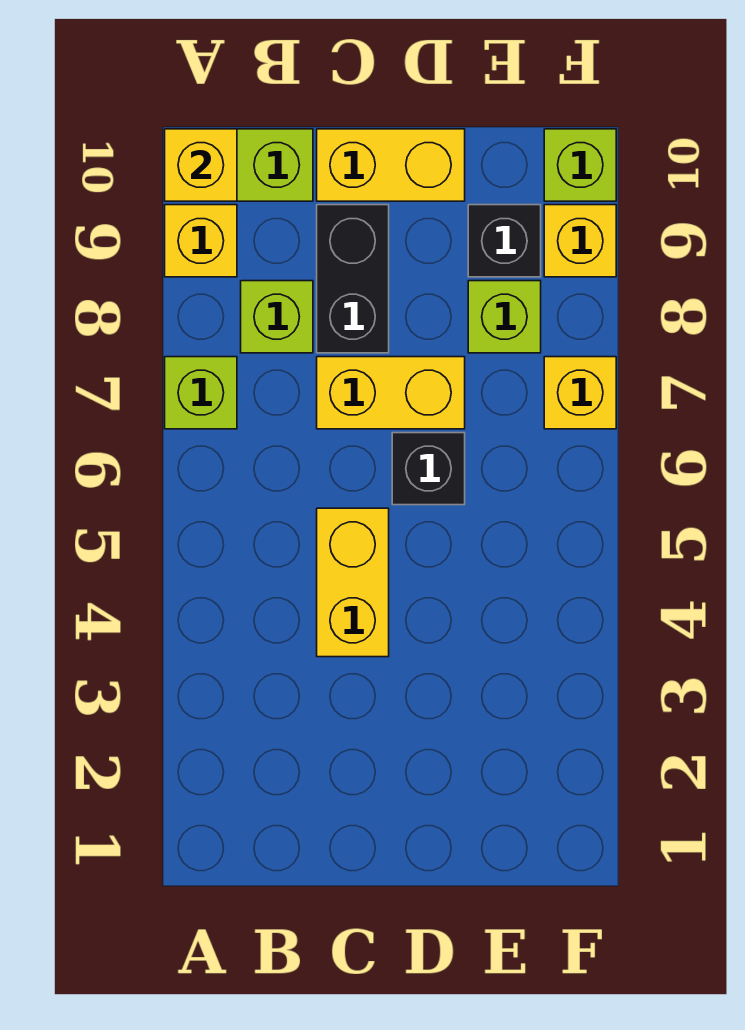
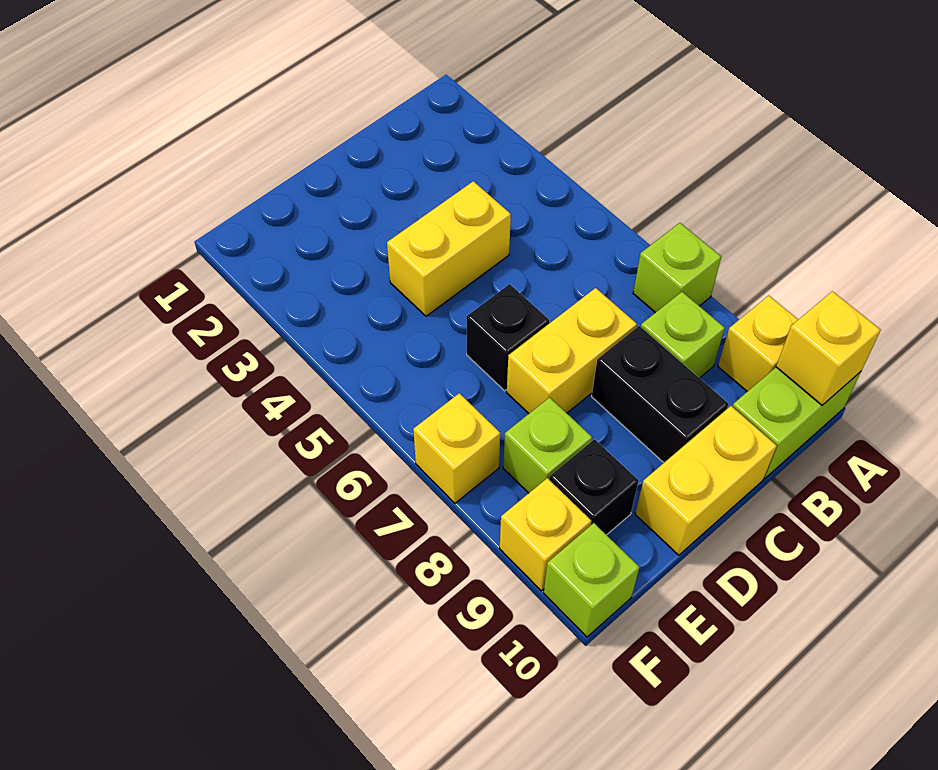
yellow brick C4:C5 level 1 -> yellow brick C4:D4 level 1

